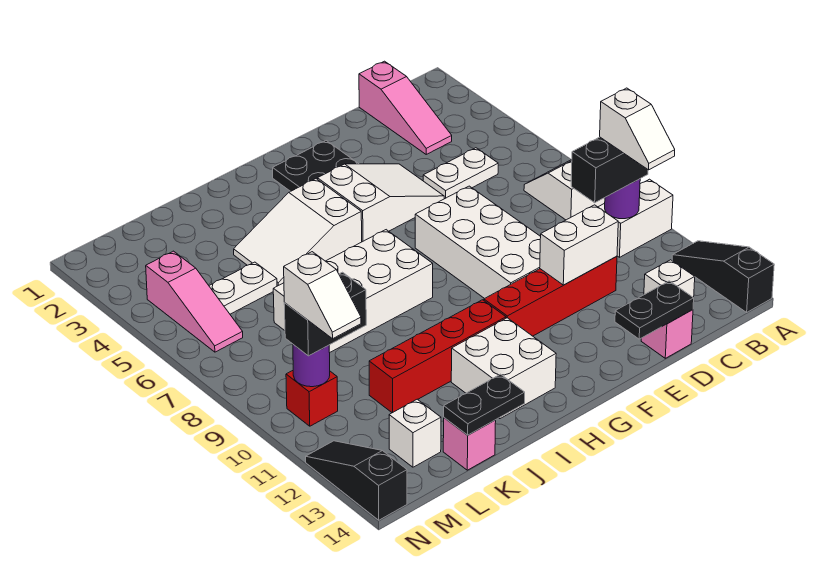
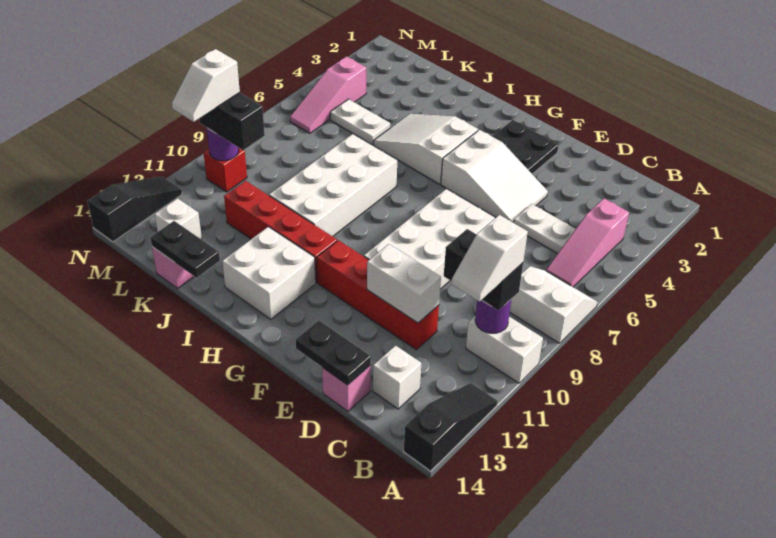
pink slope C1:C3 level 1 top 1 -> pink slope B4:B6 level 1 top 4
white brick H7:K8 level 1 -> white brick I7:J10 level 1

